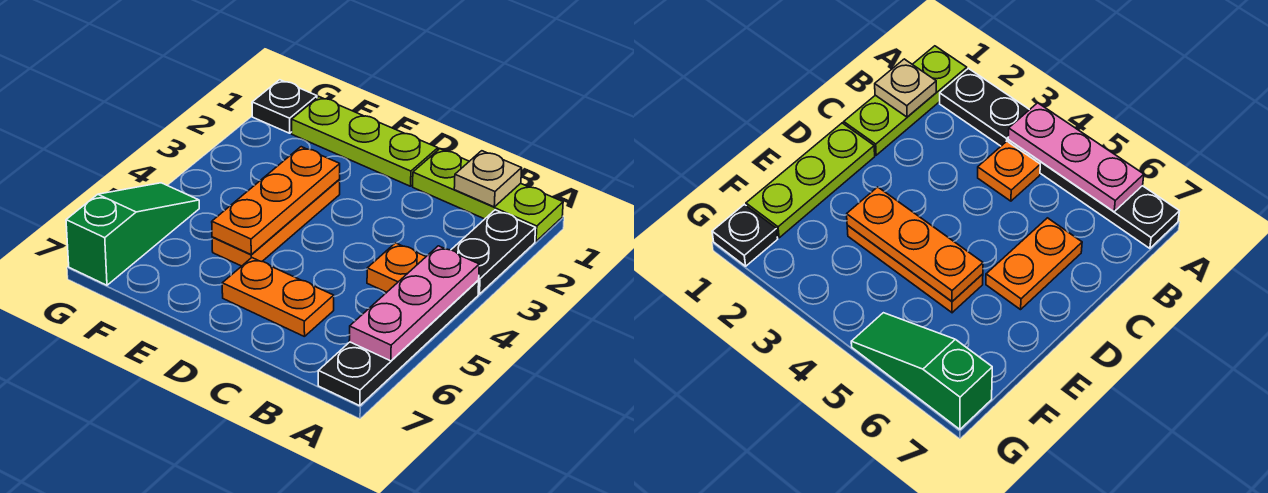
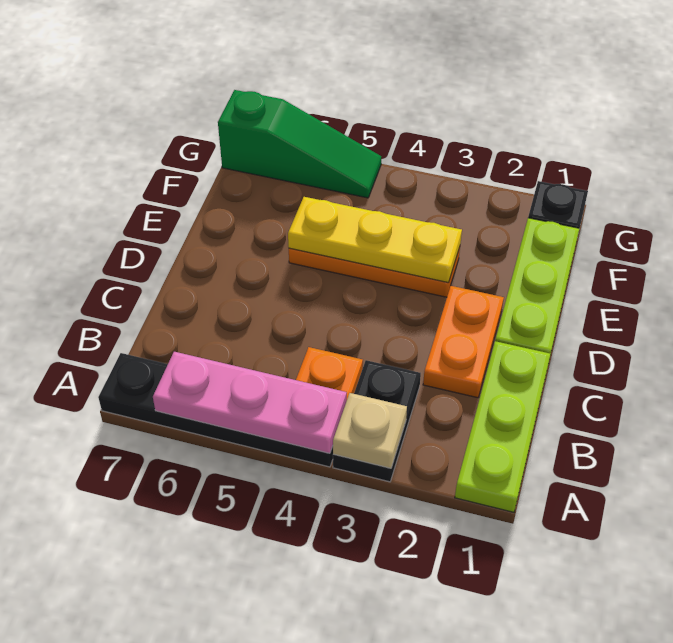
black plate A2:A3 level 1 -> black plate A3:B3 level 1
tan plate B1 level 2 -> tan plate A3 level 2
orange plate C6:D6 level 1 -> orange plate C2:D2 level 1
orange plate E3:E5 level 2 -> yellow plate E3:E5 level 2

